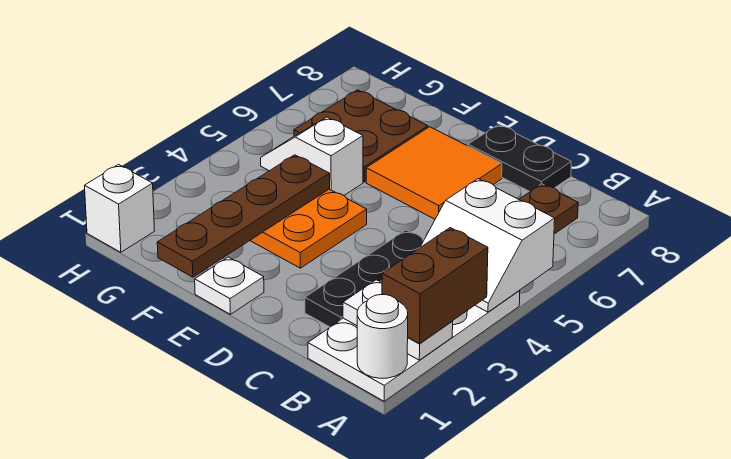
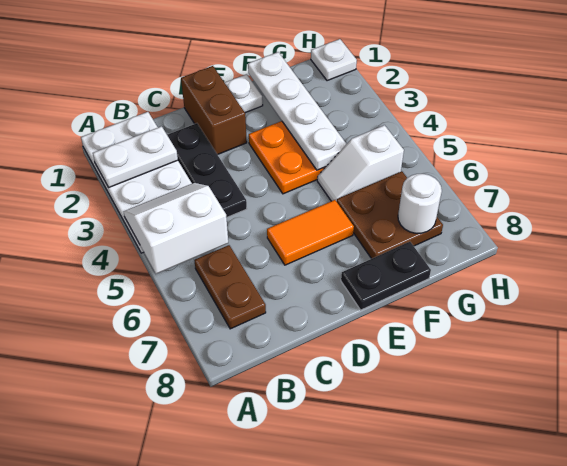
white round brick A1 level 2 -> white round brick G7 level 2
brown brick A2:A3 level 3 -> brown brick D1:D2 level 1
black plate C8:D8 level 1 -> black plate E8:F8 level 1
orange tile D6:E7 level 1 -> orange tile D6:E6 level 1
brown plate F1:F4 level 2 -> white plate F1:F4 level 2
white slope F5:G5 level 1 top F -> white slope F5:G5 level 1 top G
white brick H1 level 1 -> white plate H1 level 1

